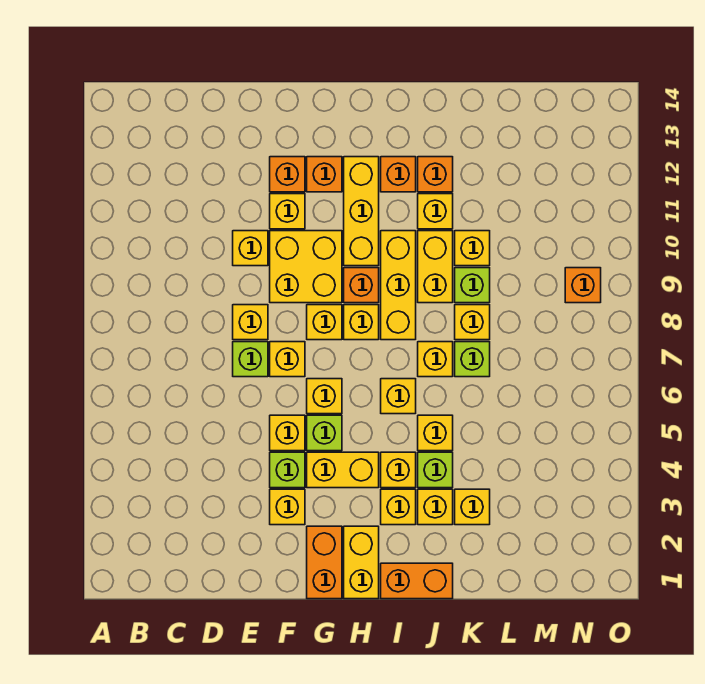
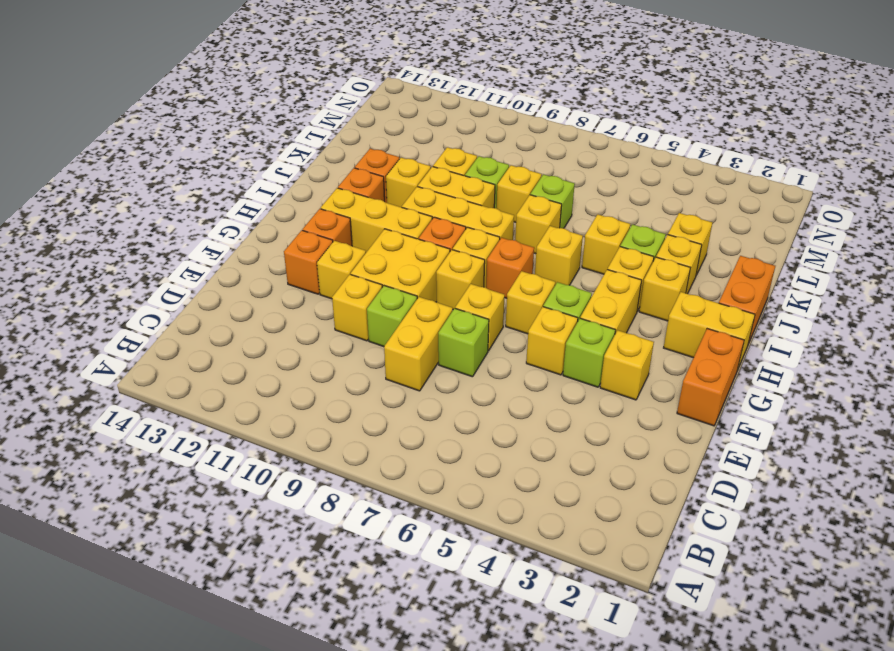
yellow brick E8 level 1 -> yellow brick D8:E8 level 1
none -> lime brick E9 level 1
orange brick G1:G2 level 1 -> orange brick F1:G1 level 1
orange brick N9 level 1 -> orange brick H7 level 1

